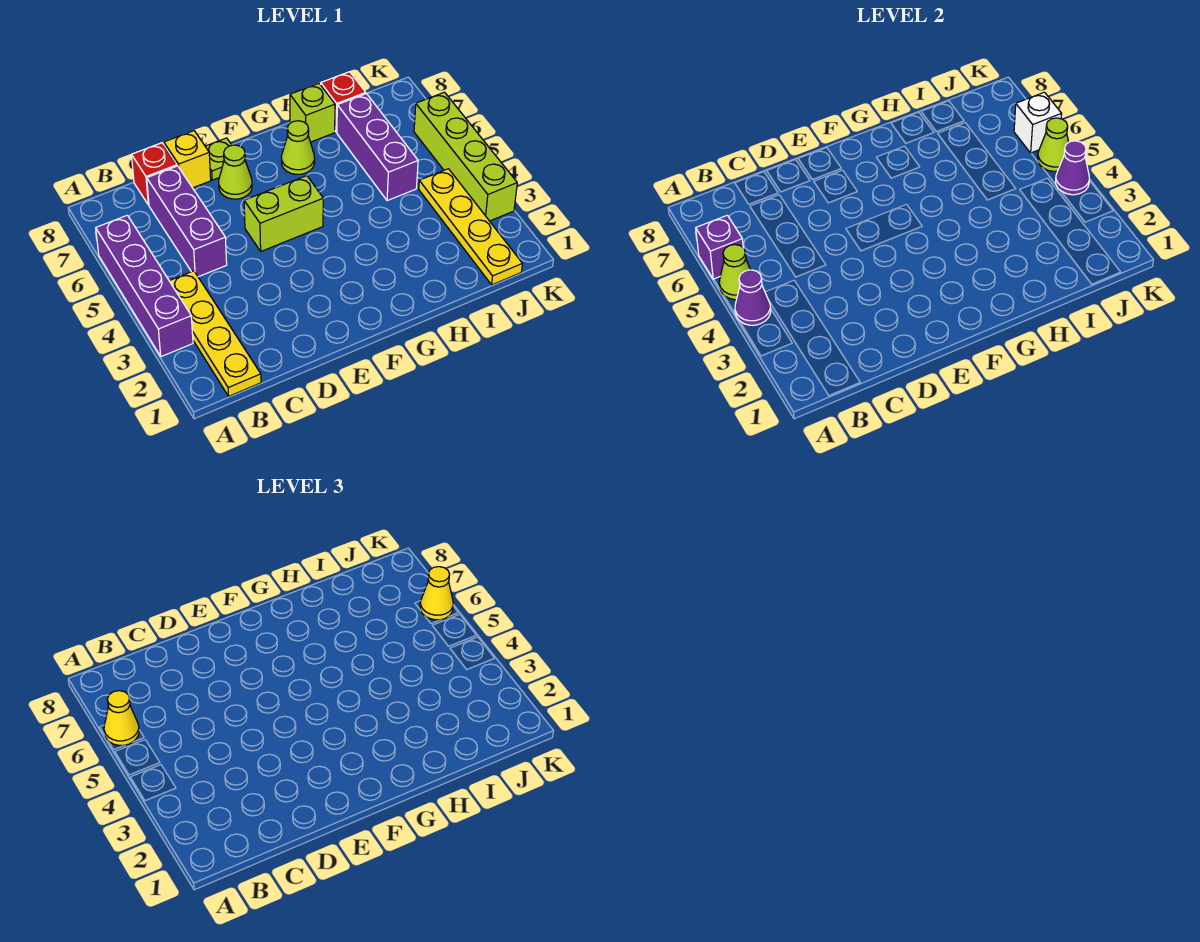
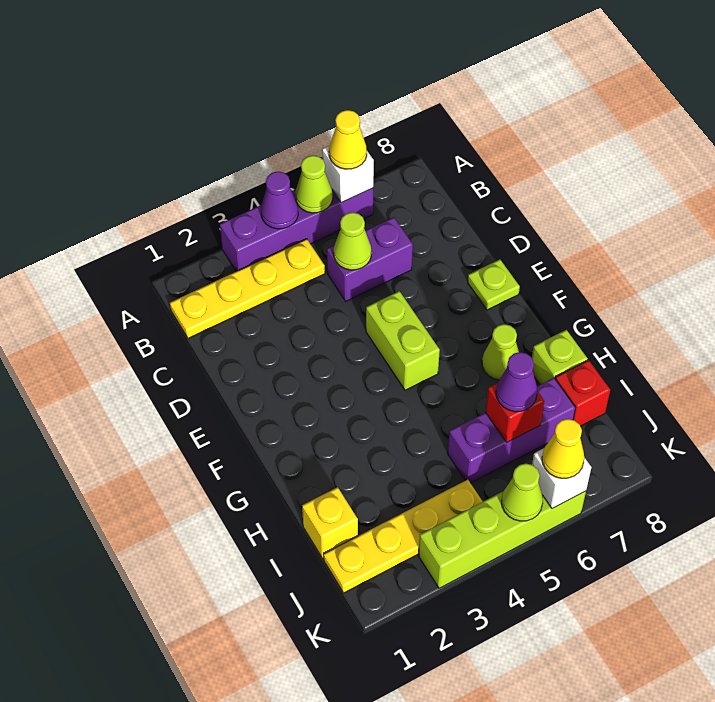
purple brick A6 level 2 -> white brick A6 level 2
purple brick C5:C7 level 1 -> purple brick C5:C6 level 1
red brick C8 level 1 -> red brick I6 level 2
yellow brick D8 level 1 -> yellow brick I1 level 1
lime cone E7 level 1 -> lime cone C5 level 2
purple cone K4 level 2 -> purple cone I6 level 3

